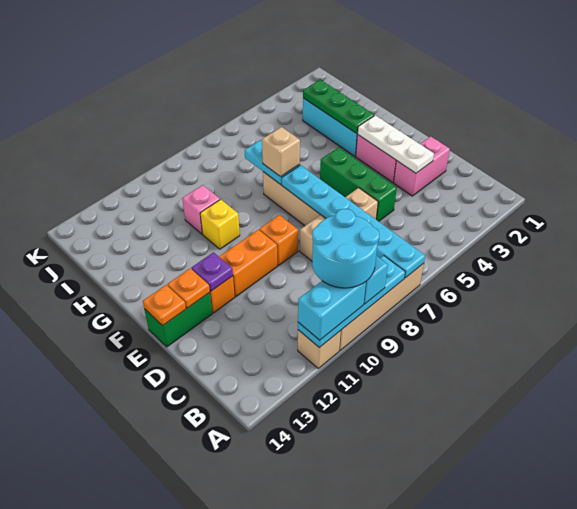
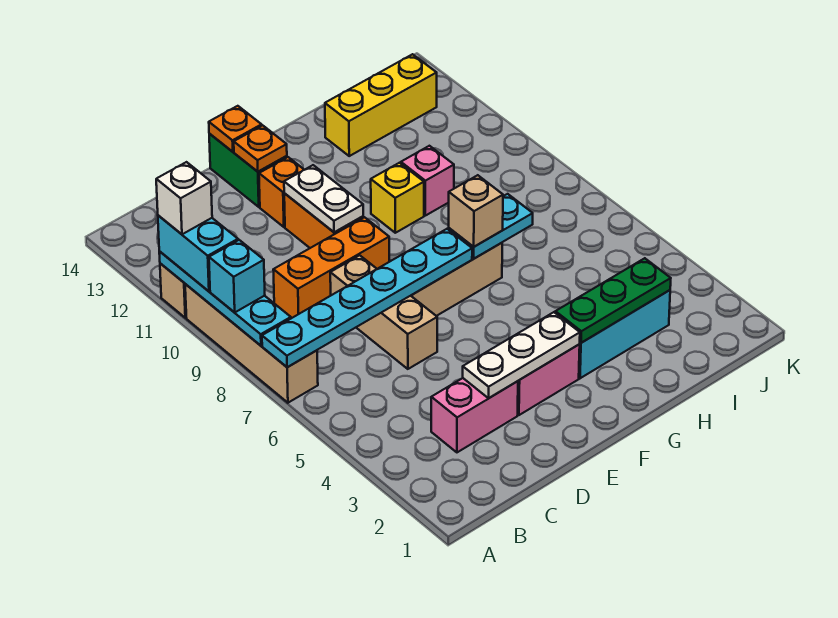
cyan round brick A9:B10 level 4 -> none
none -> white brick A11 level 4
pink brick D2:D3 level 1 -> pink brick C3:D3 level 1
green brick D5:F5 level 1 -> none
orange brick E9 level 1 -> orange brick C9:E9 level 1
none -> white plate E10:E11 level 2
purple plate E12 level 2 -> none
none -> yellow brick H13:J13 level 1

